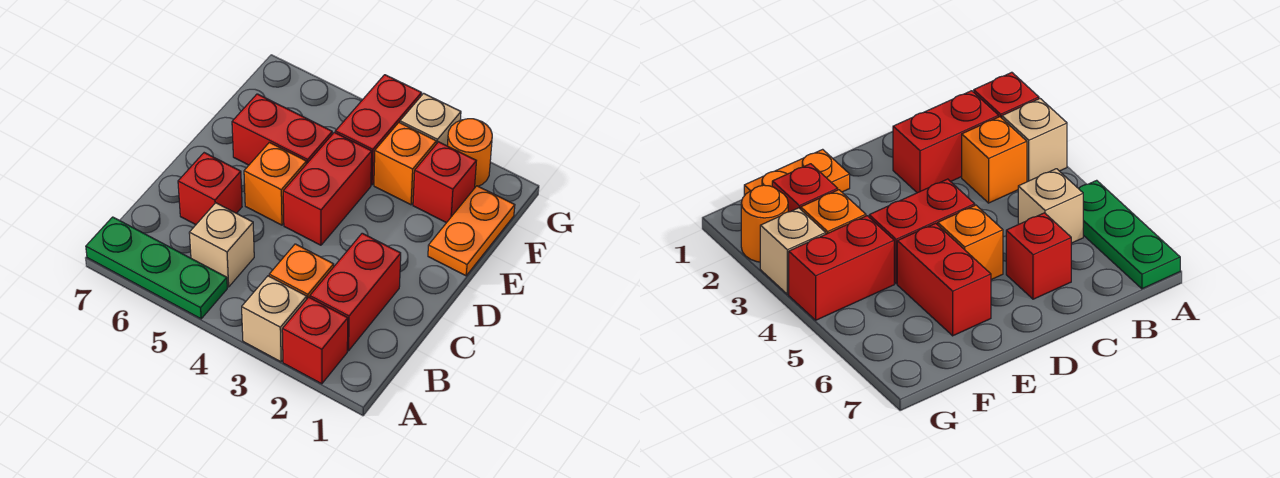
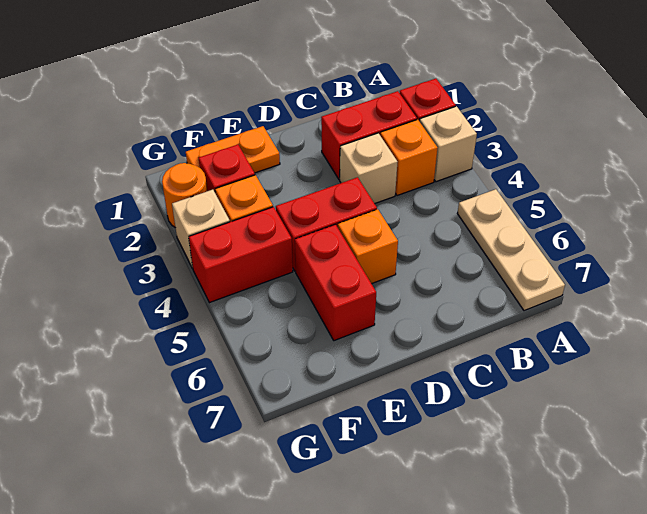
green plate A5:A7 level 1 -> tan plate A5:A7 level 1
tan brick B5 level 1 -> tan brick C3 level 1
red brick C6 level 1 -> none

